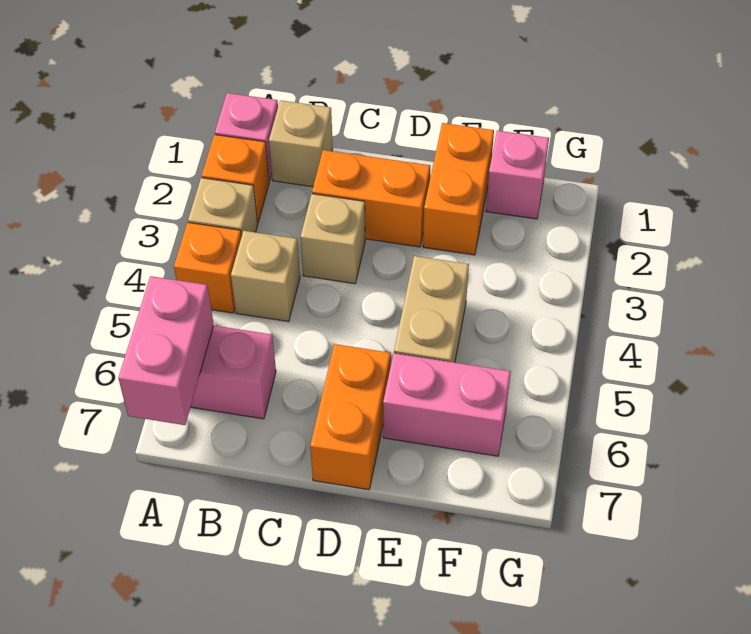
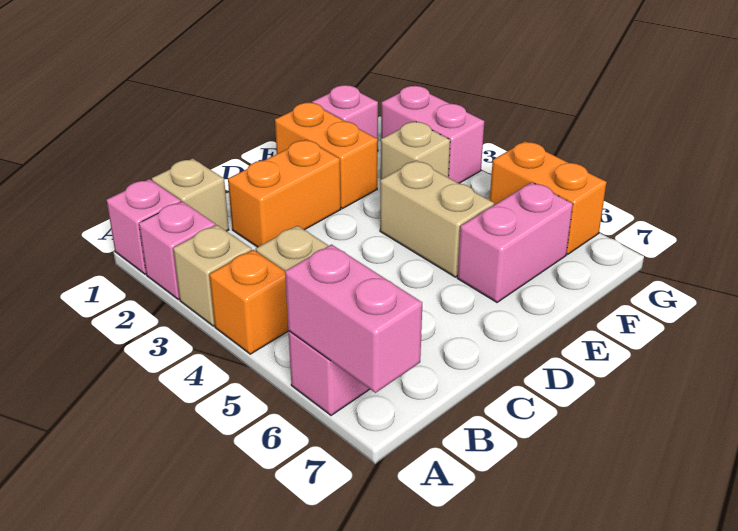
orange brick A2 level 1 -> pink brick A2 level 1
tan brick C3 level 1 -> tan brick F3 level 1
orange brick D6:D7 level 1 -> orange brick G5:G6 level 1
none -> pink brick G2:G3 level 1

